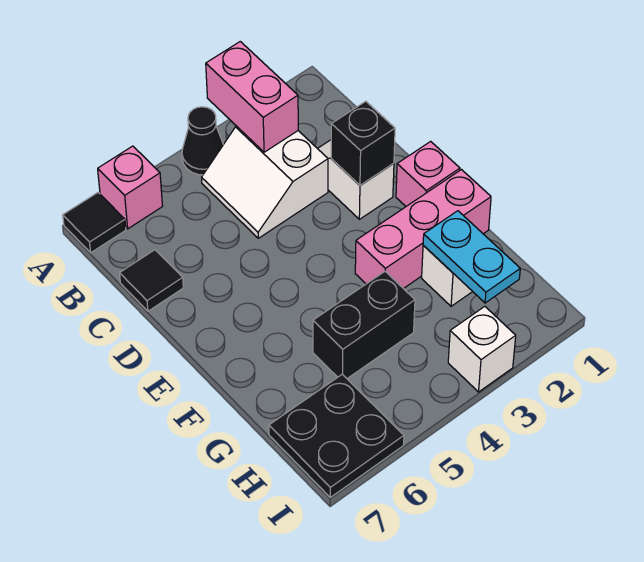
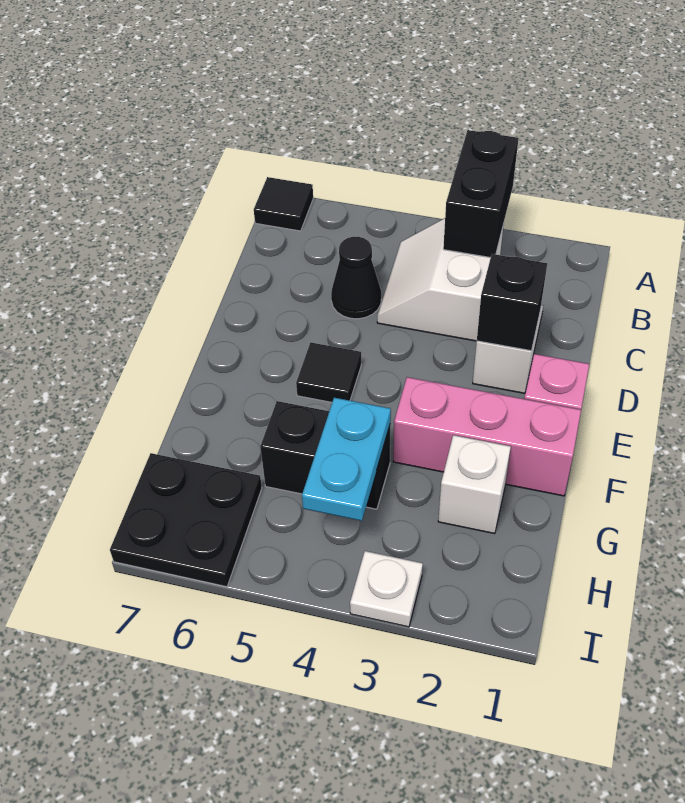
pink brick A3:B3 level 2 -> black brick A3:B3 level 2
black cone A4 level 1 -> black cone C5 level 1
pink brick A6 level 1 -> none
black tile C7 level 1 -> black tile E5 level 1
cyan plate G2:H2 level 2 -> cyan plate G4:H4 level 2
white brick I3 level 1 -> white plate I3 level 1

